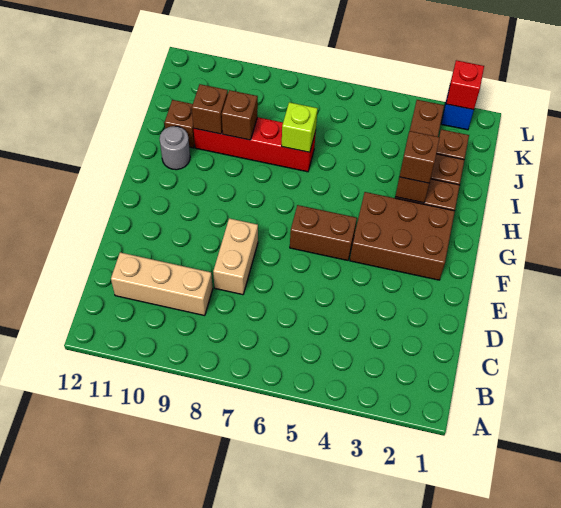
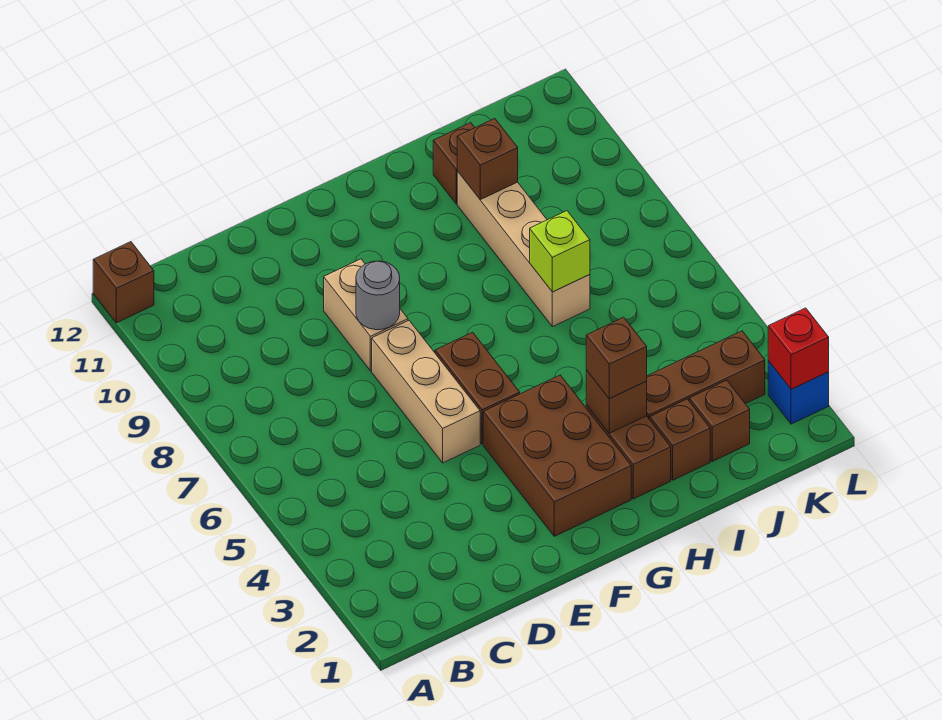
tan brick C9:C11 level 1 -> tan brick E5:E7 level 1
tan brick D8:E8 level 1 -> tan brick E8:E9 level 1
grey round brick H11 level 1 -> grey round brick E8 level 2
red brick I7:I10 level 1 -> tan brick I7:I10 level 1
brown brick I9 level 2 -> brown brick A12 level 1

